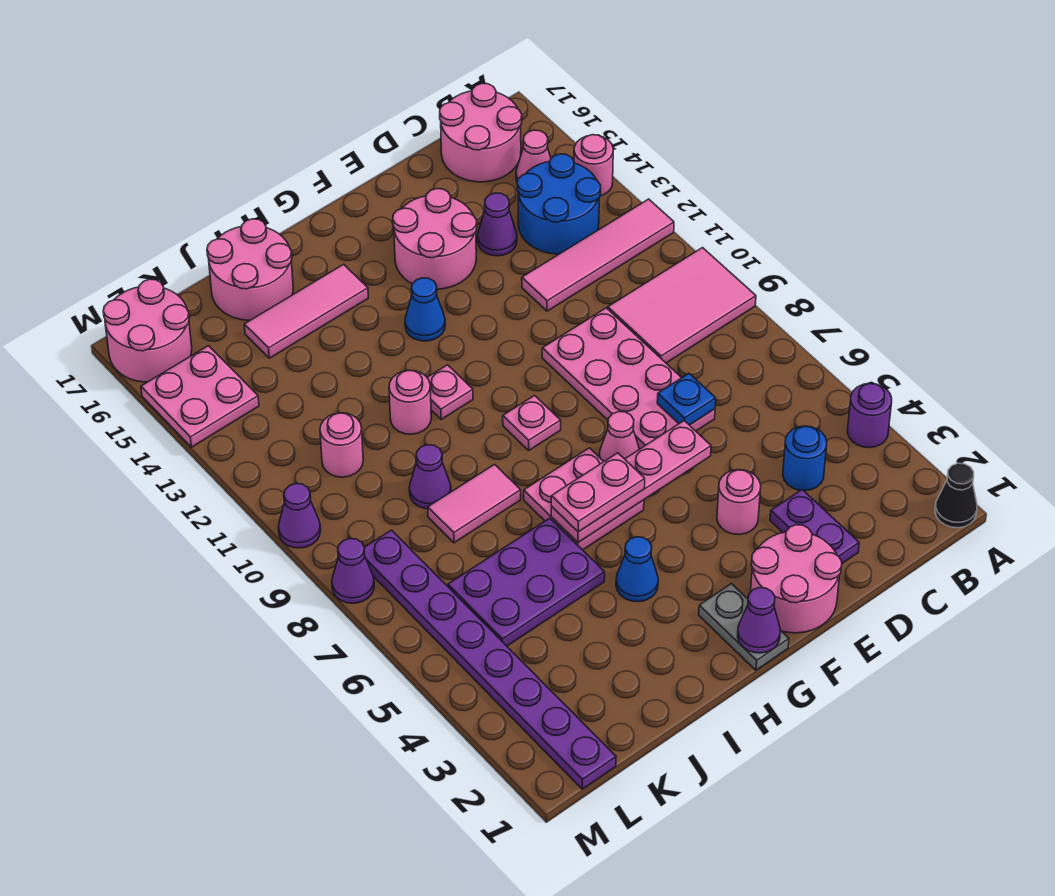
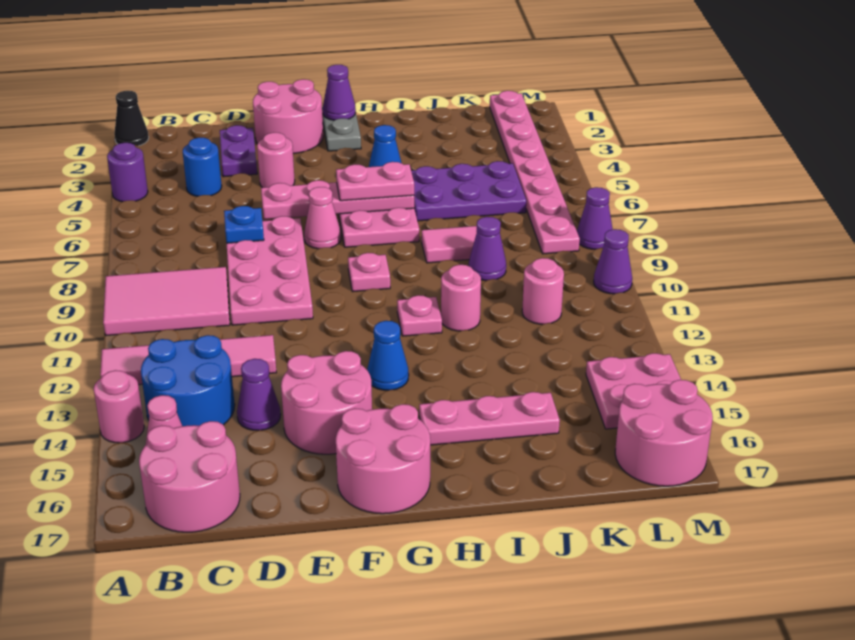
pink tile H15:J15 level 1 -> pink plate H15:J15 level 1
pink round brick I16:J17 level 1 -> pink round brick F16:G17 level 1
purple plate L1:L8 level 1 -> pink plate L1:L8 level 1

